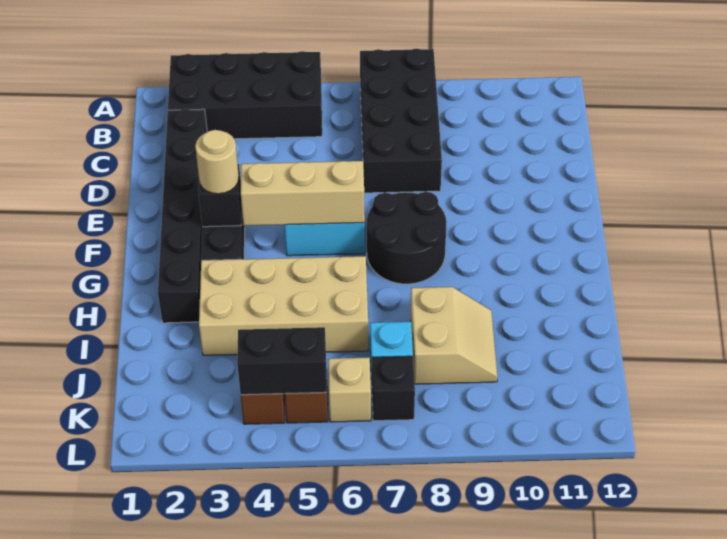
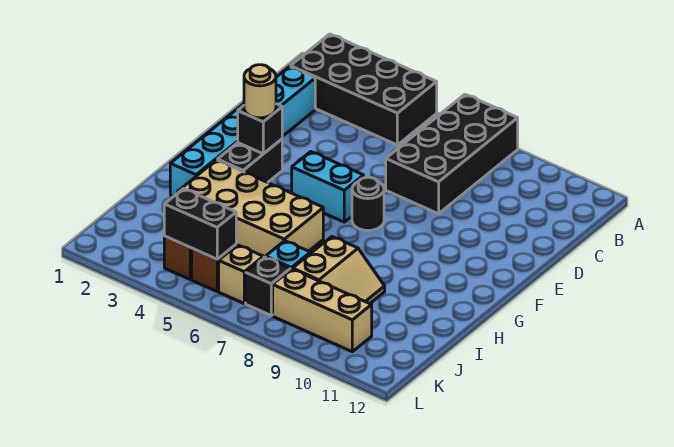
black brick C2:H2 level 1 -> cyan brick C2:H2 level 1
tan brick F4:F6 level 2 -> tan brick K8:K10 level 1
black round brick F7:G8 level 1 -> black round brick F7 level 1

